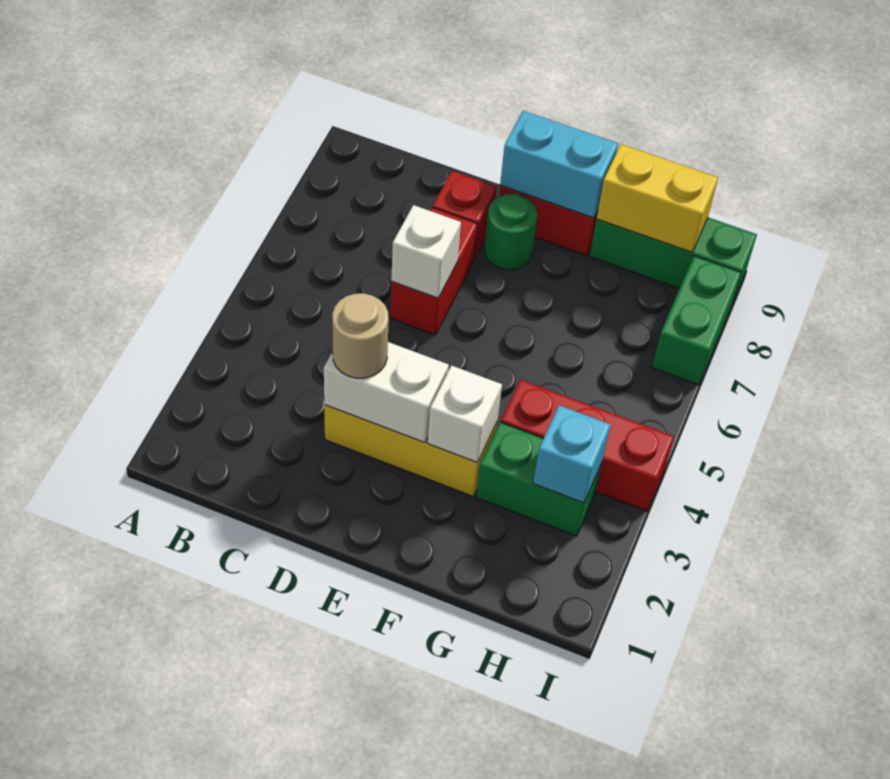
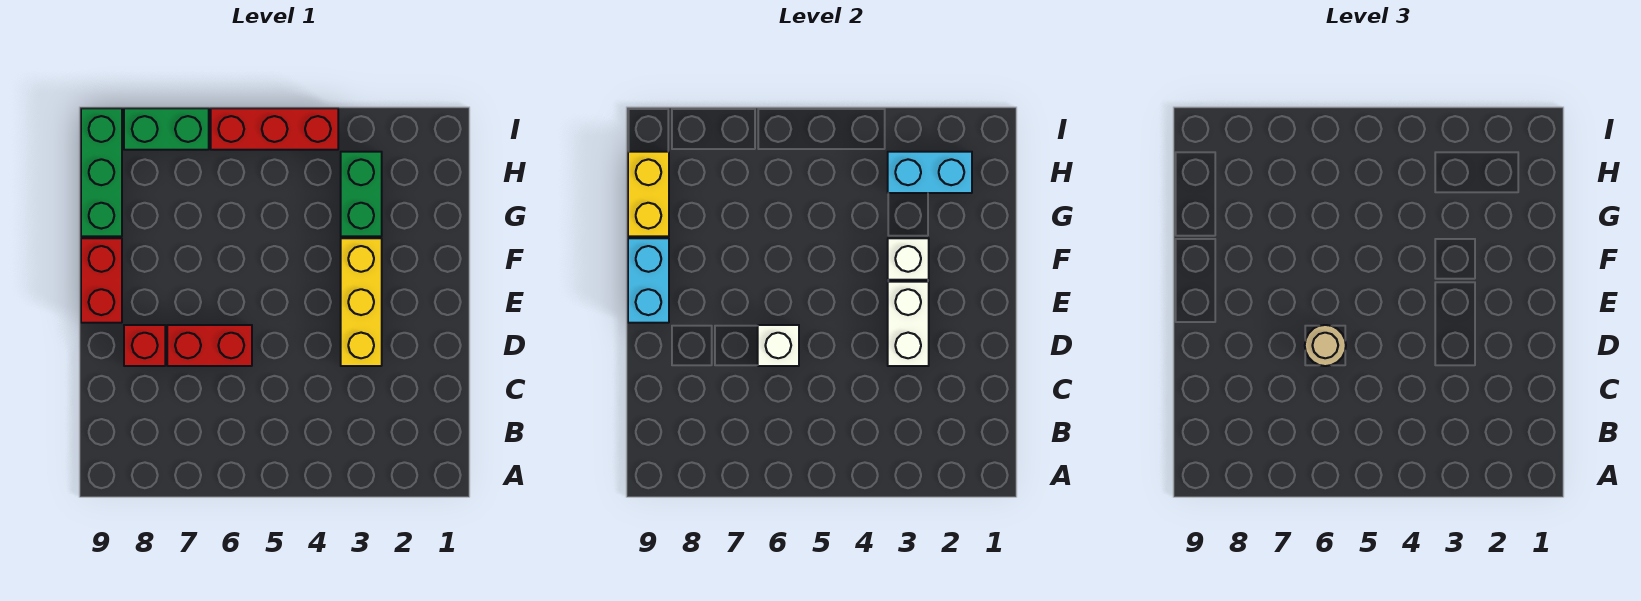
tan round brick D3 level 3 -> tan round brick D6 level 3
green round brick E8 level 1 -> none
red brick G4:I4 level 1 -> red brick I4:I6 level 1
cyan brick H3 level 2 -> cyan brick H2:H3 level 2

